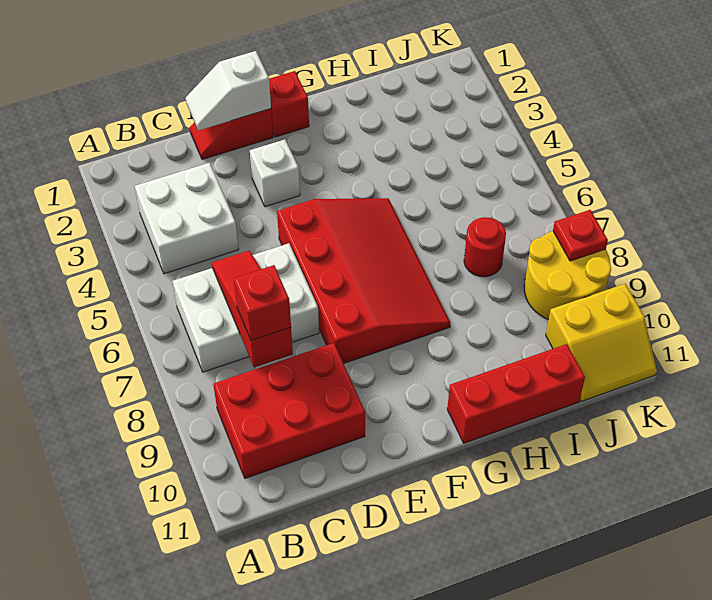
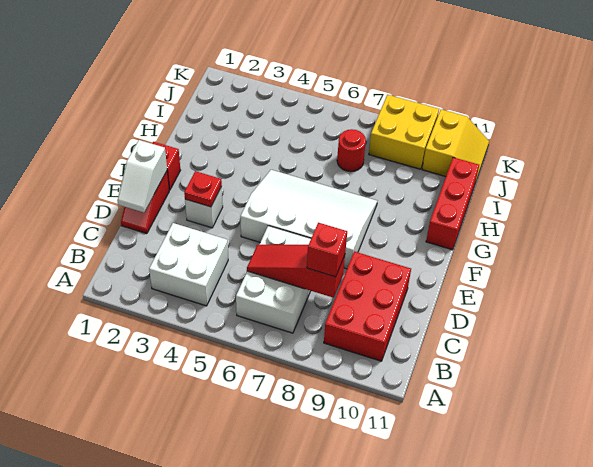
red slope E5:G8 level 1 top E -> white slope E5:G8 level 1 top E
yellow round brick J8:K9 level 1 -> yellow brick J8:K9 level 1
red plate K8 level 2 -> red plate E3 level 2

